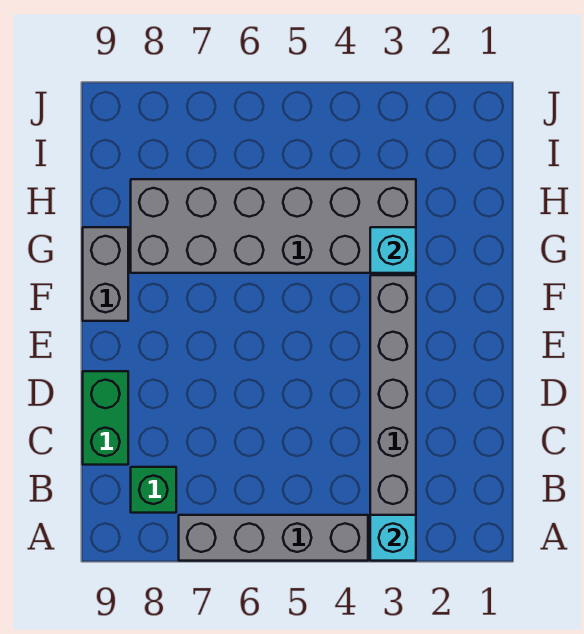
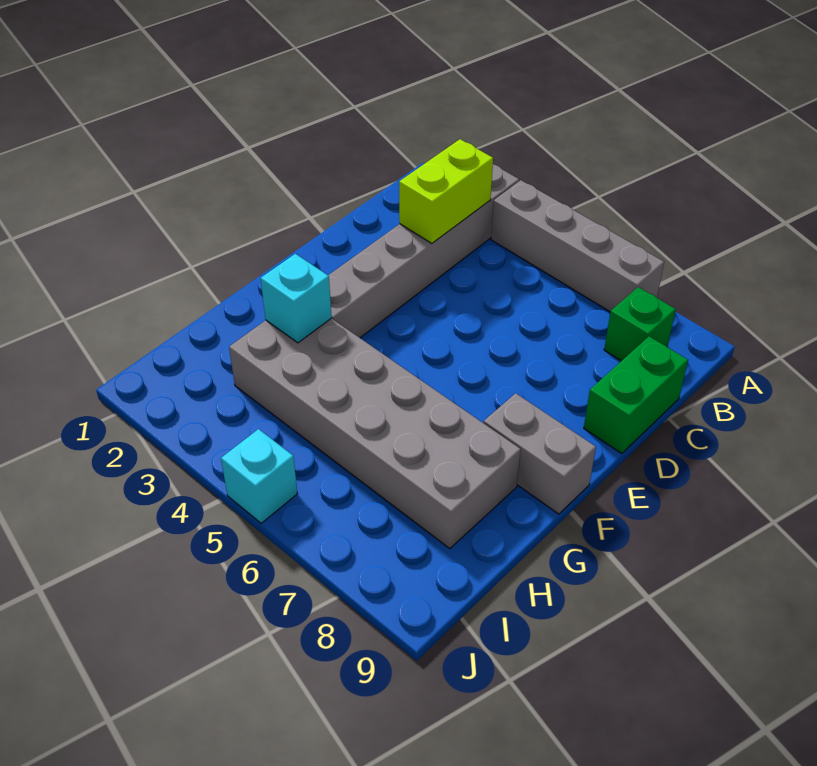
cyan brick A3 level 2 -> cyan brick J5 level 1
none -> lime brick B3:C3 level 2
grey brick F9:G9 level 1 -> grey brick F8:F9 level 1

